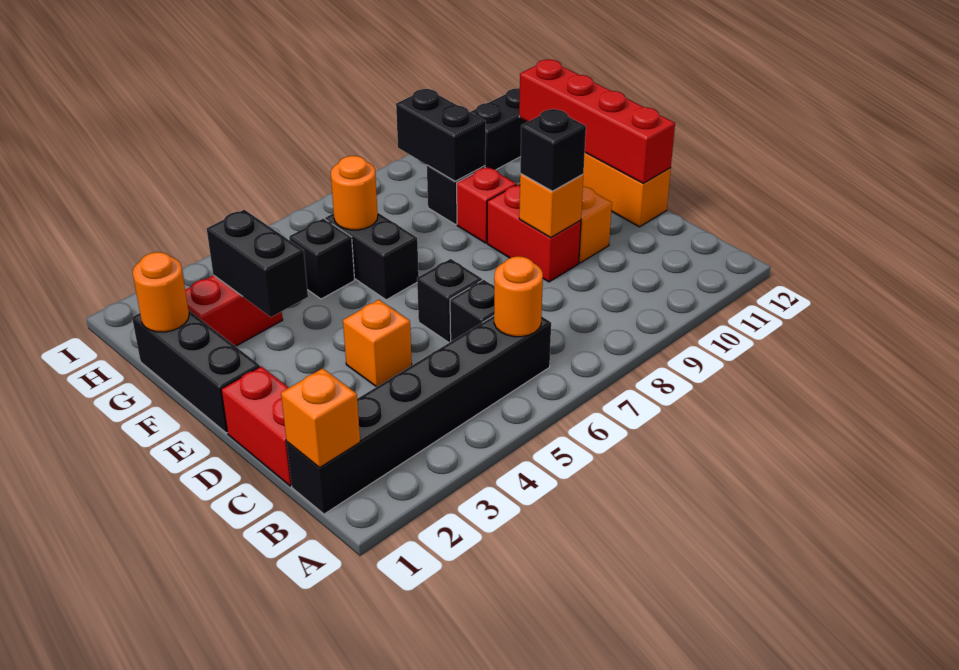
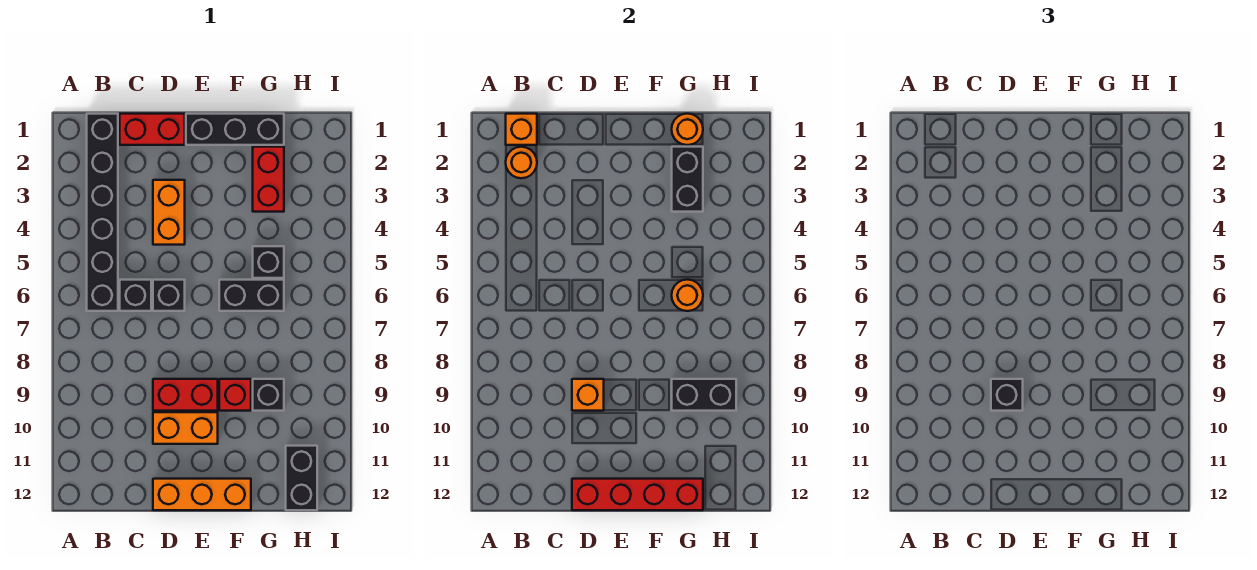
orange round brick B6 level 2 -> orange round brick B2 level 2
orange brick D4 level 1 -> orange brick D3:D4 level 1
black brick F3:G3 level 2 -> black brick G2:G3 level 2

